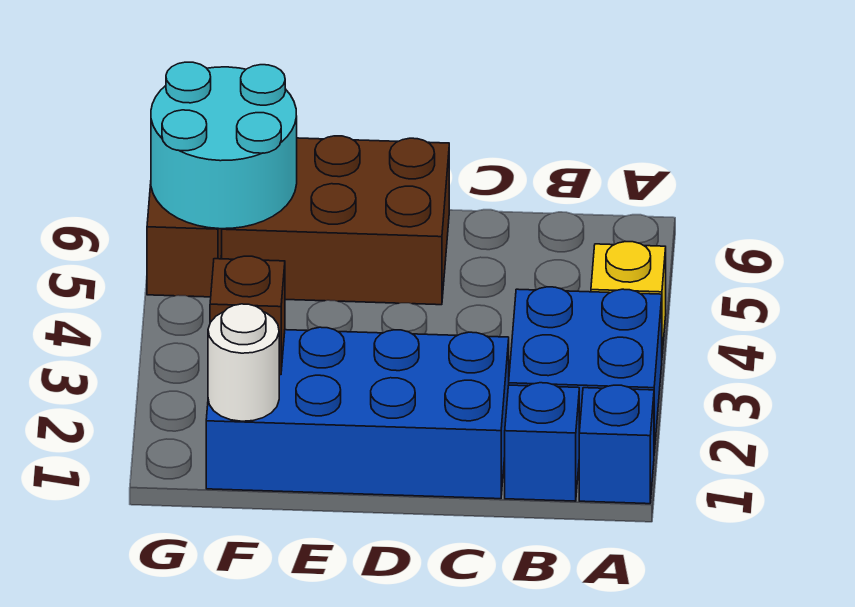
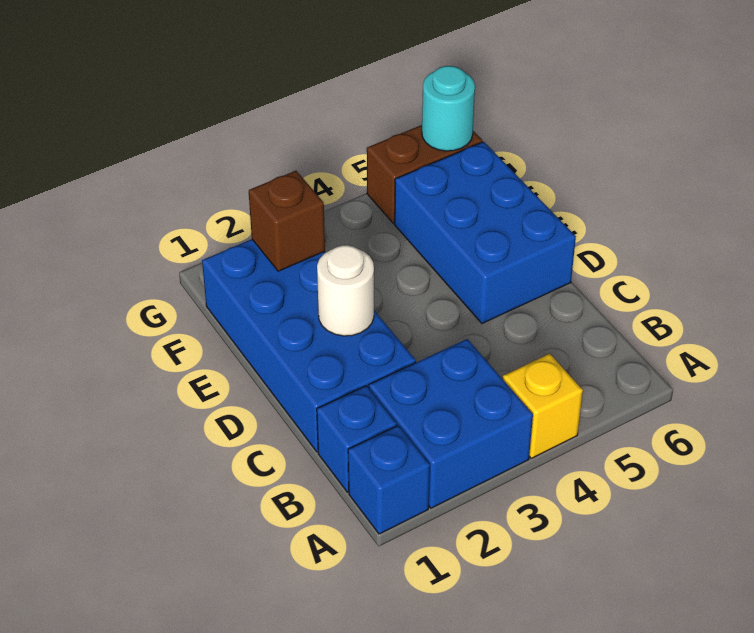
brown brick D5:F6 level 1 -> blue brick D5:F6 level 1
white round brick F1 level 2 -> white round brick D2 level 2
cyan round brick F5:G6 level 2 -> cyan round brick G6 level 2

